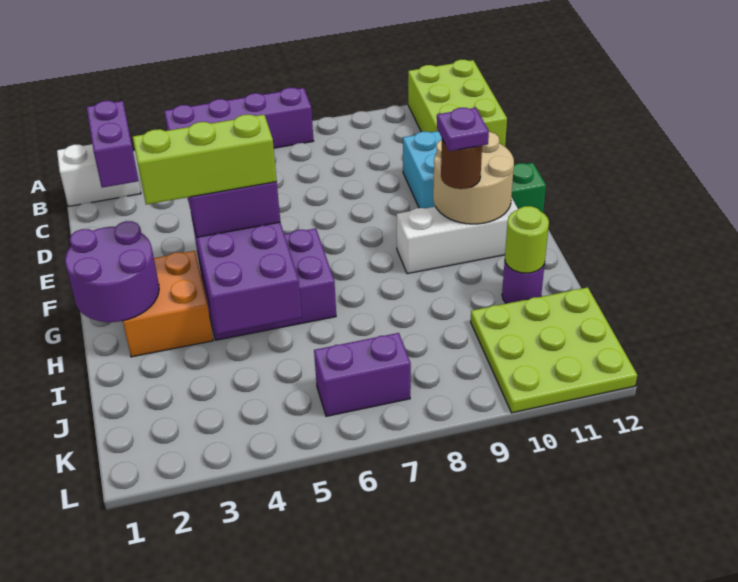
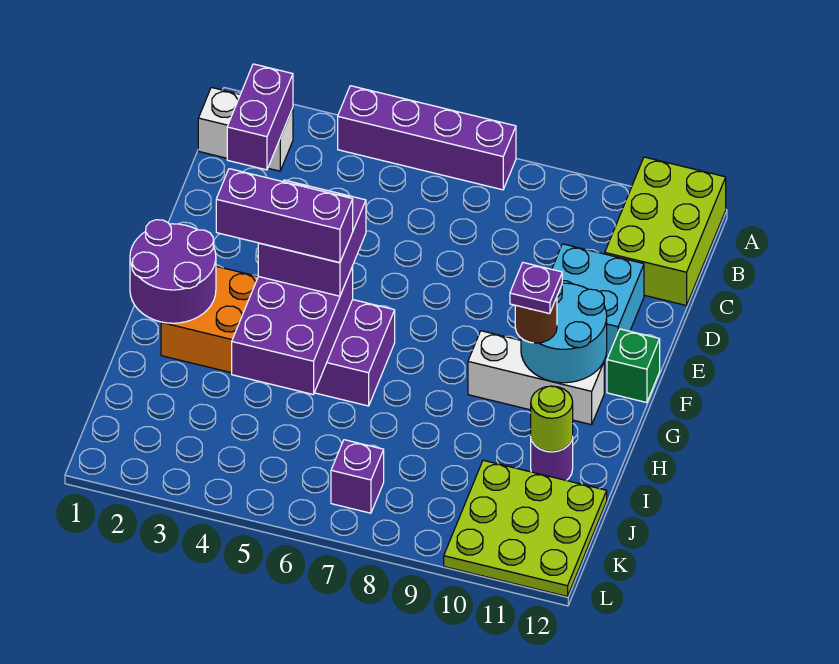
tan round brick F10:G11 level 2 -> cyan round brick F10:G11 level 2
lime brick G3:G5 level 4 -> purple brick G3:G5 level 4
purple brick K6:K7 level 1 -> purple brick K7 level 1

